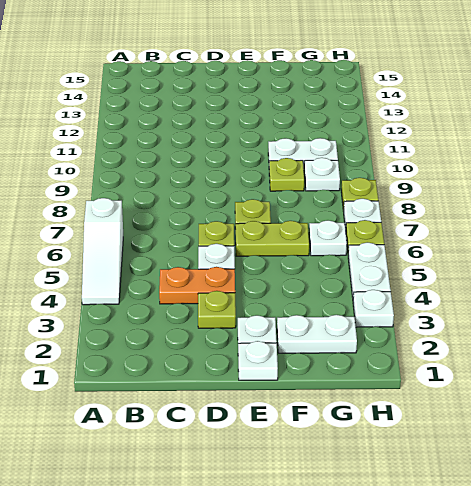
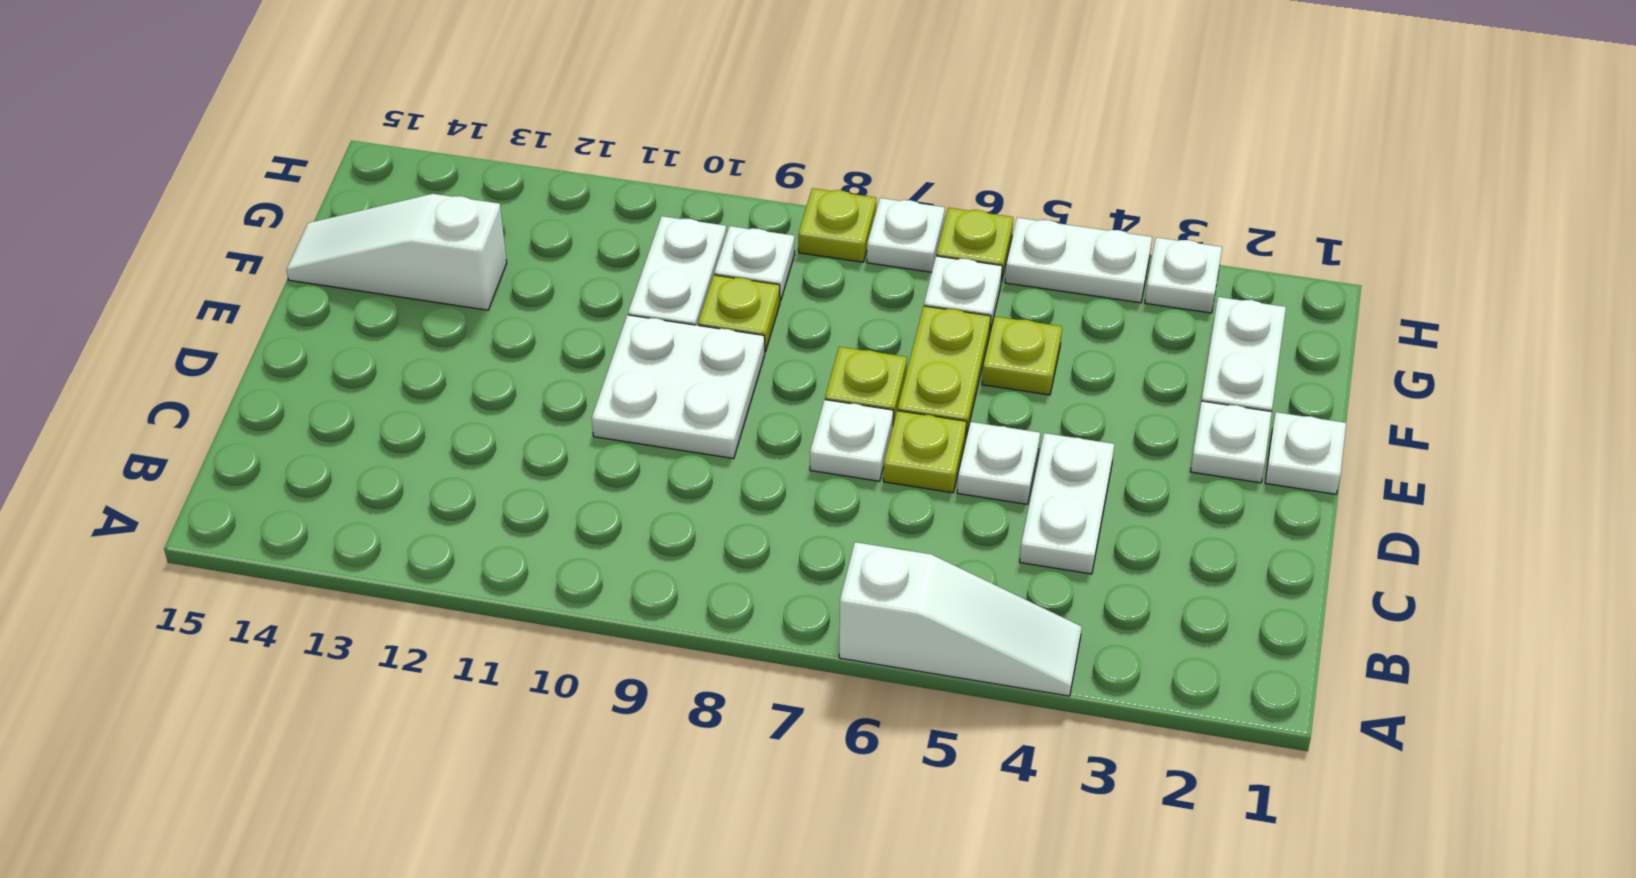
orange plate C4:D4 level 1 -> white plate C4:D4 level 1
lime plate D3 level 1 -> lime plate F5 level 1
none -> white plate D7 level 1
none -> white plate D9:E10 level 1
none -> white slope F13:F15 level 1 top 13

